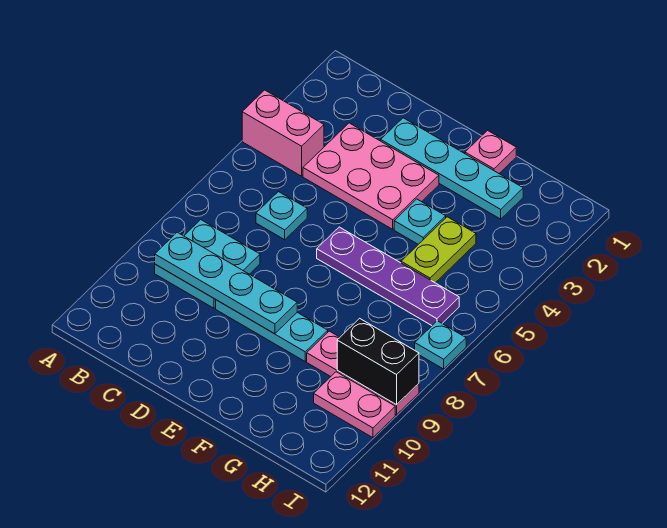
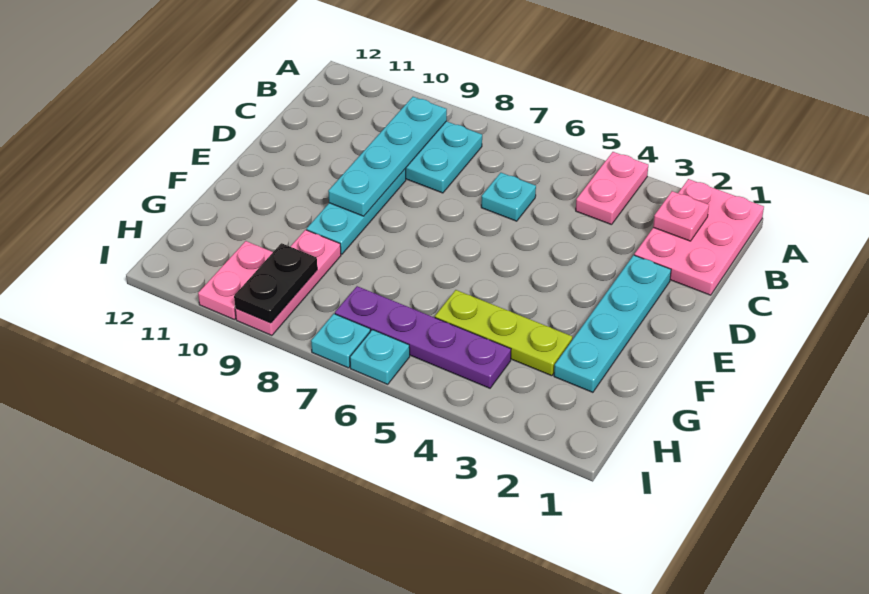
pink brick A4:B4 level 1 -> pink plate A4:B4 level 1
pink plate C3:E4 level 1 -> pink plate A1:C2 level 1
purple plate E6:H6 level 1 -> purple plate H4:H7 level 1
pink plate F1 level 1 -> pink plate B2 level 2
cyan plate F4 level 1 -> cyan plate I6 level 1
lime plate G4:G5 level 1 -> lime plate G3:G5 level 1
black brick H9:I9 level 2 -> black plate H9:I9 level 2

